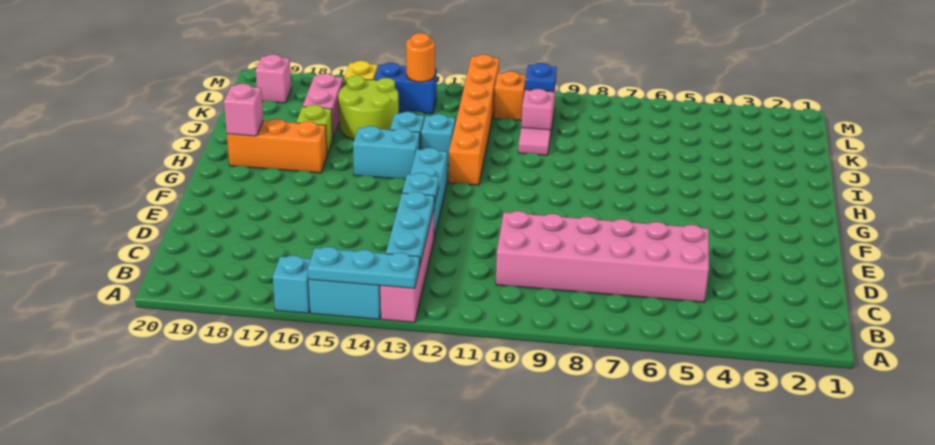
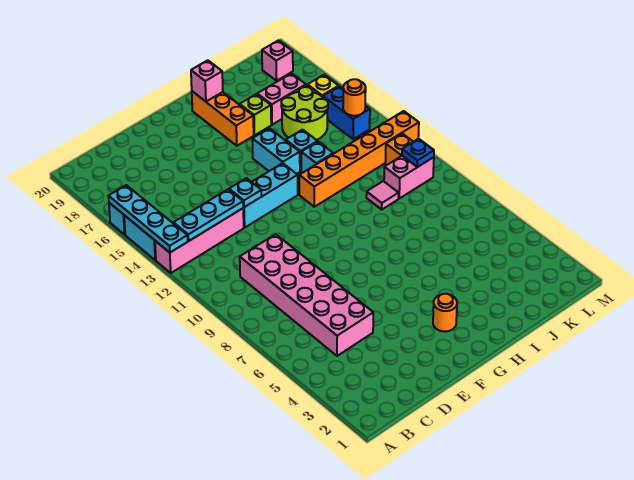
cyan plate A13:A15 level 2 -> cyan plate A13:A16 level 2
none -> orange round brick G3 level 1

